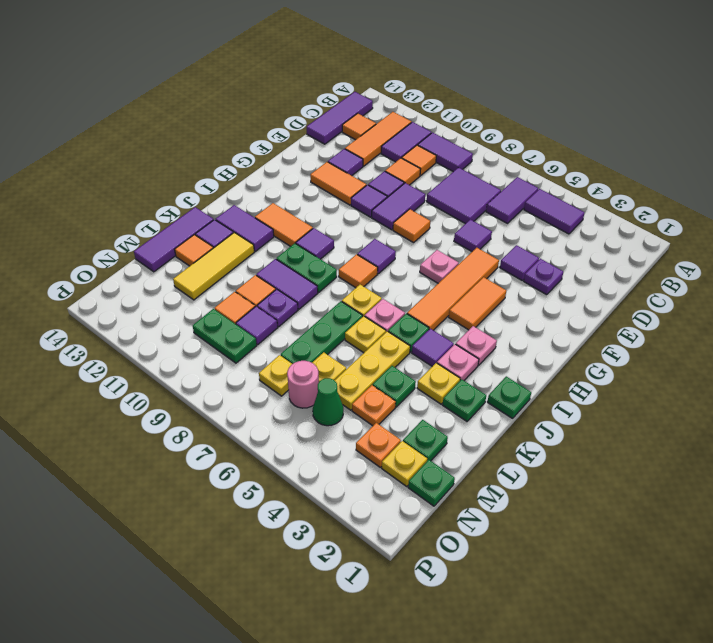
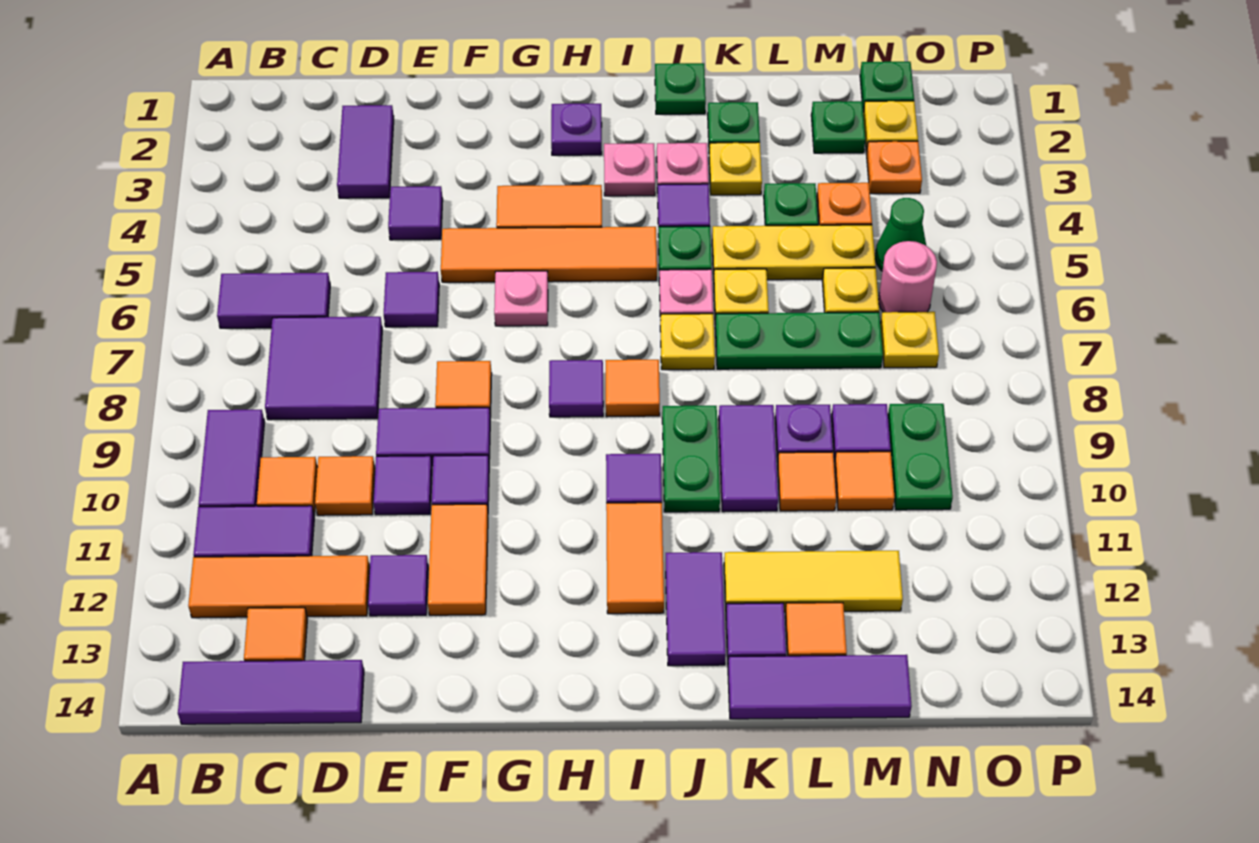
purple tile B4:B5 level 1 -> purple tile D2:D3 level 1
purple plate E3 level 1 -> purple plate H2 level 1

